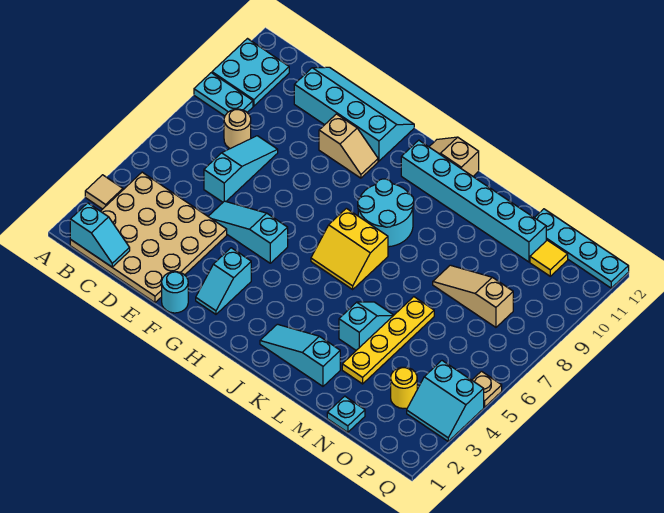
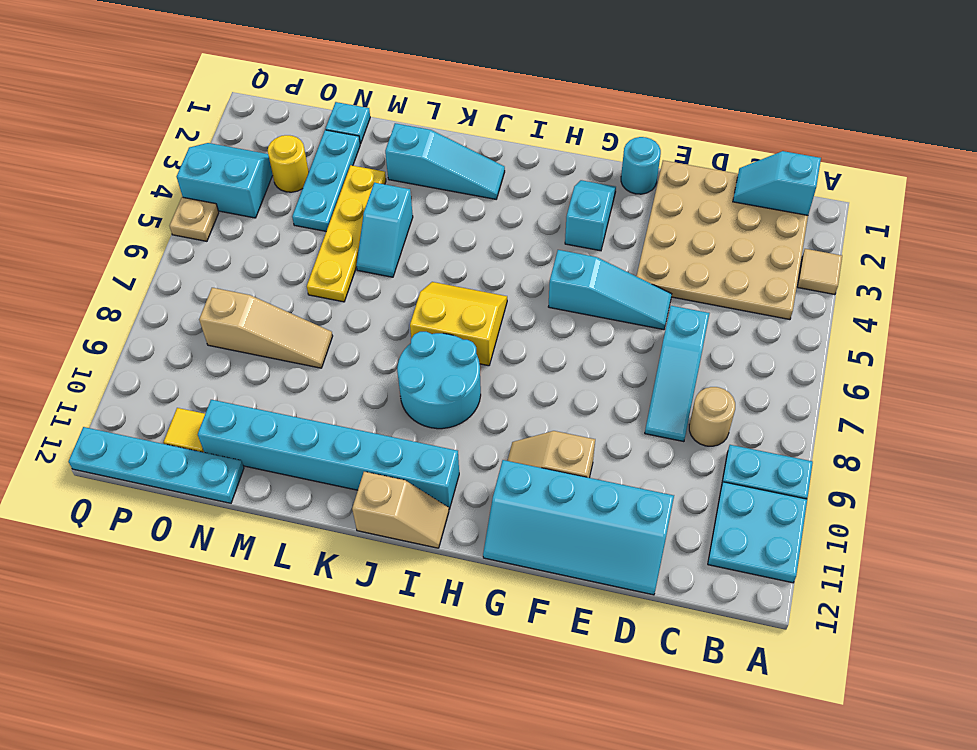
none -> cyan plate N2:N4 level 1

